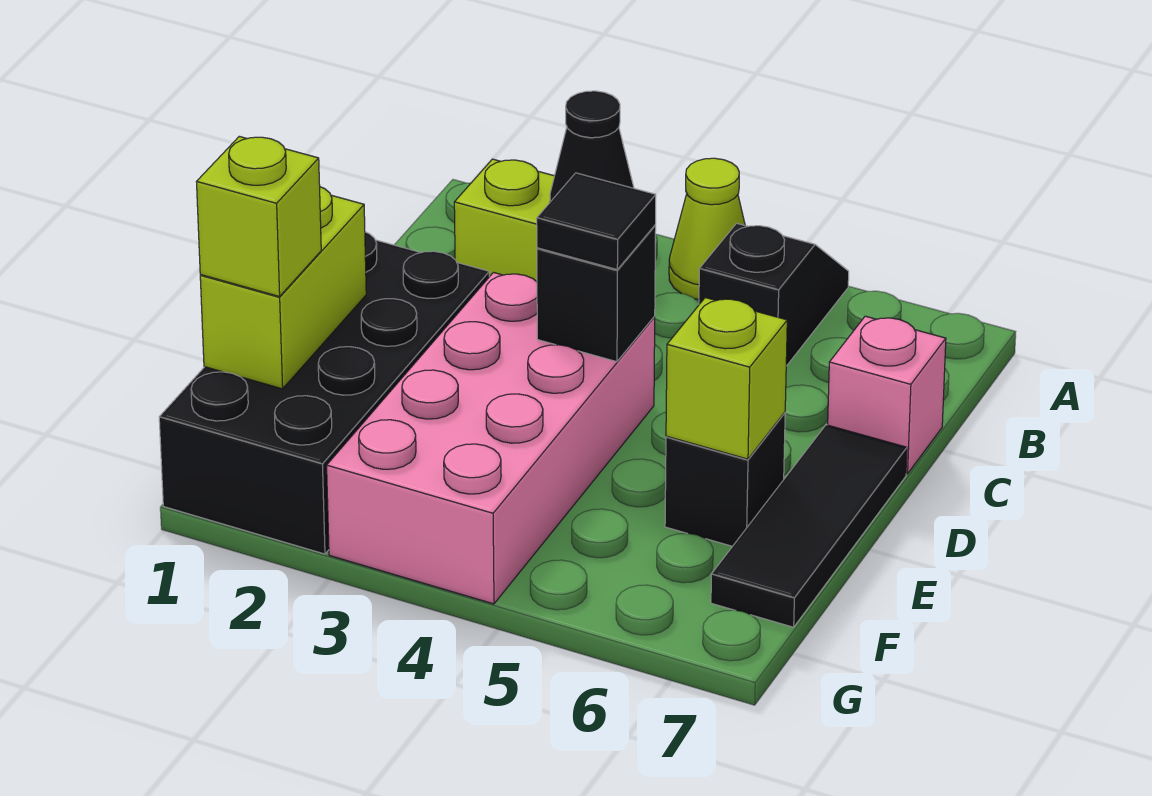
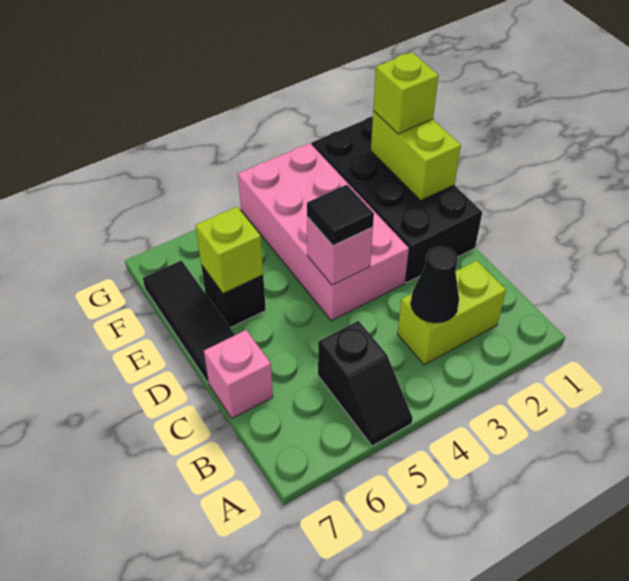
lime cone A4 level 1 -> none
black brick D4 level 2 -> pink brick D4 level 2

